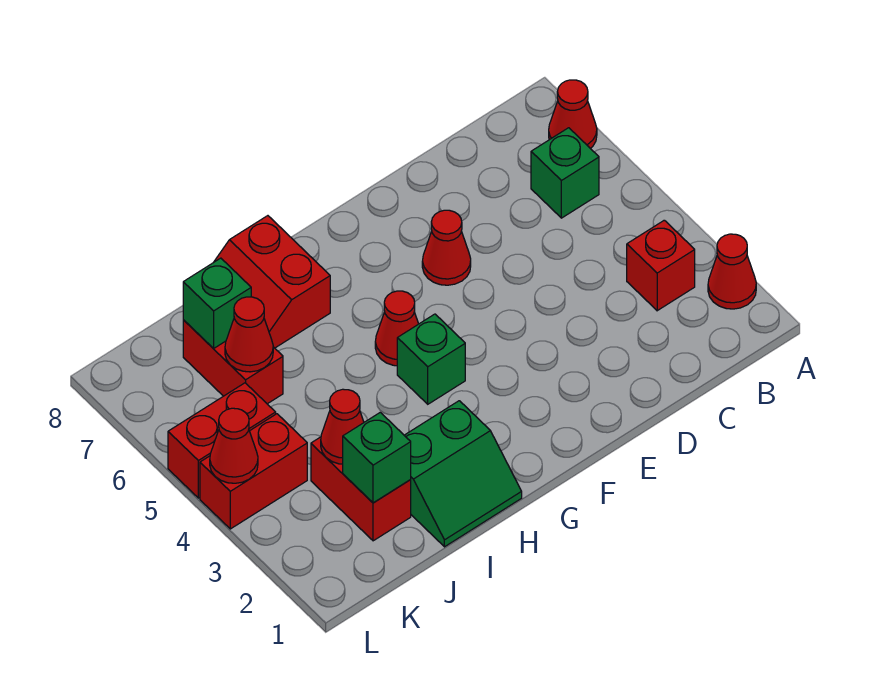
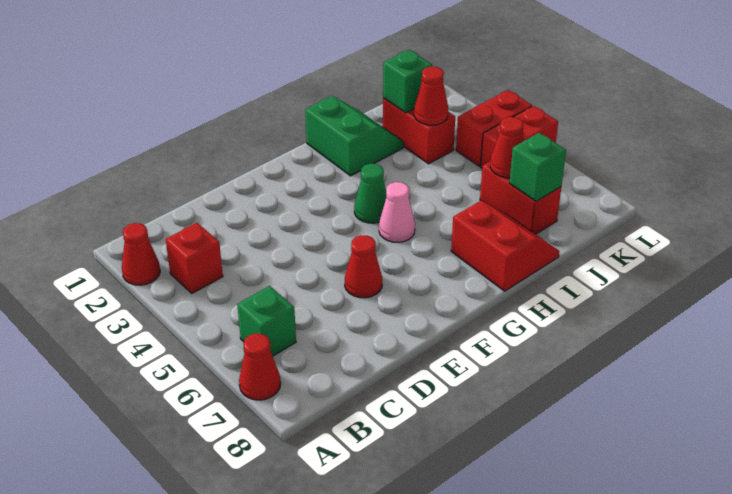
green brick G4 level 1 -> green cone G4 level 1
red cone G5 level 1 -> pink cone G5 level 1
green slope H1:I2 level 1 top 2 -> green slope H1:I2 level 1 top H
red cone L4 level 2 -> none

